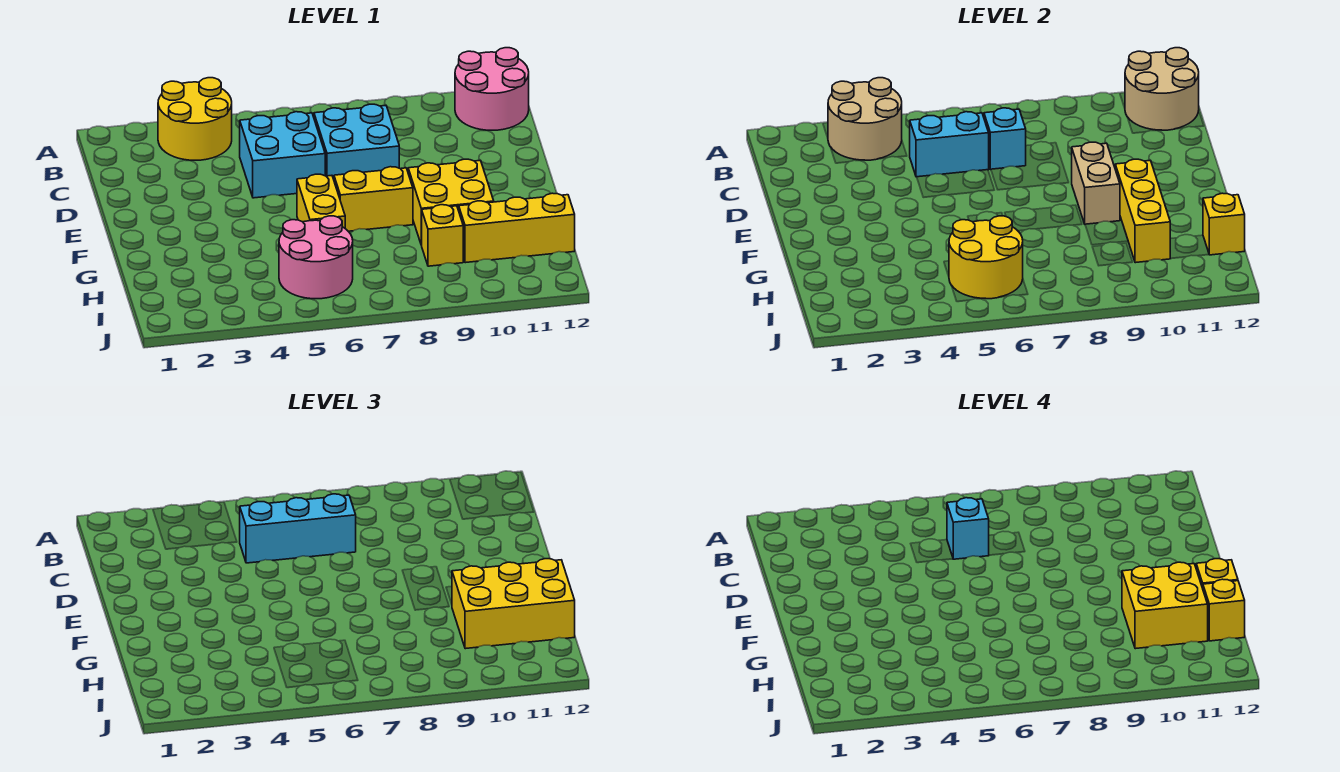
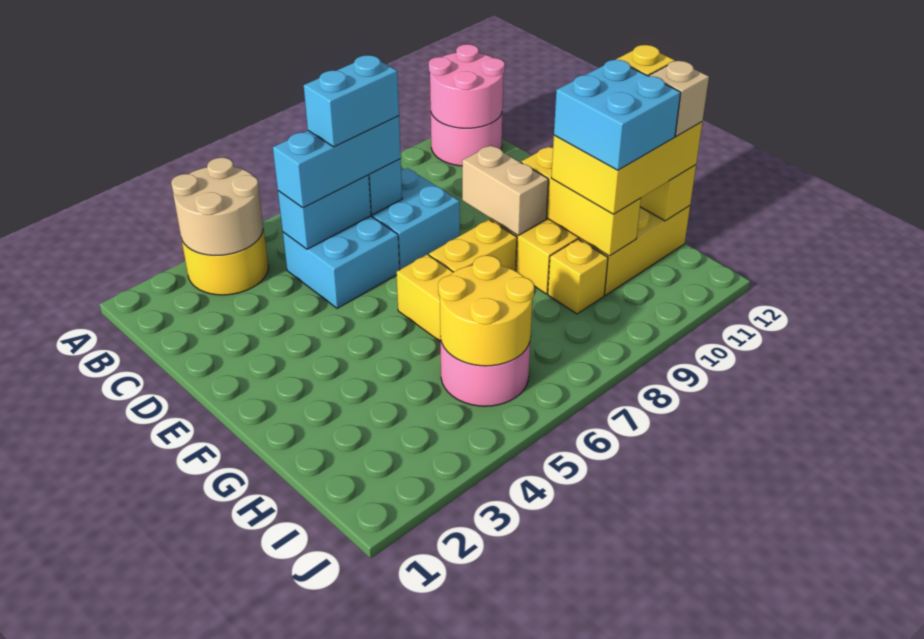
tan round brick A11:B12 level 2 -> pink round brick A11:B12 level 2
cyan brick C6 level 4 -> cyan brick C6:C7 level 4
yellow brick G10:H11 level 4 -> cyan brick G10:H11 level 4
yellow brick H12 level 4 -> tan brick H12 level 4

